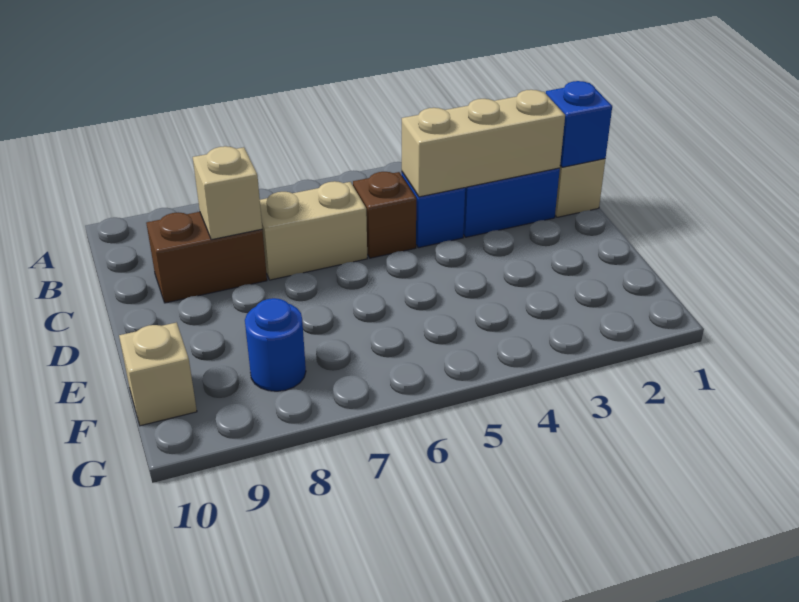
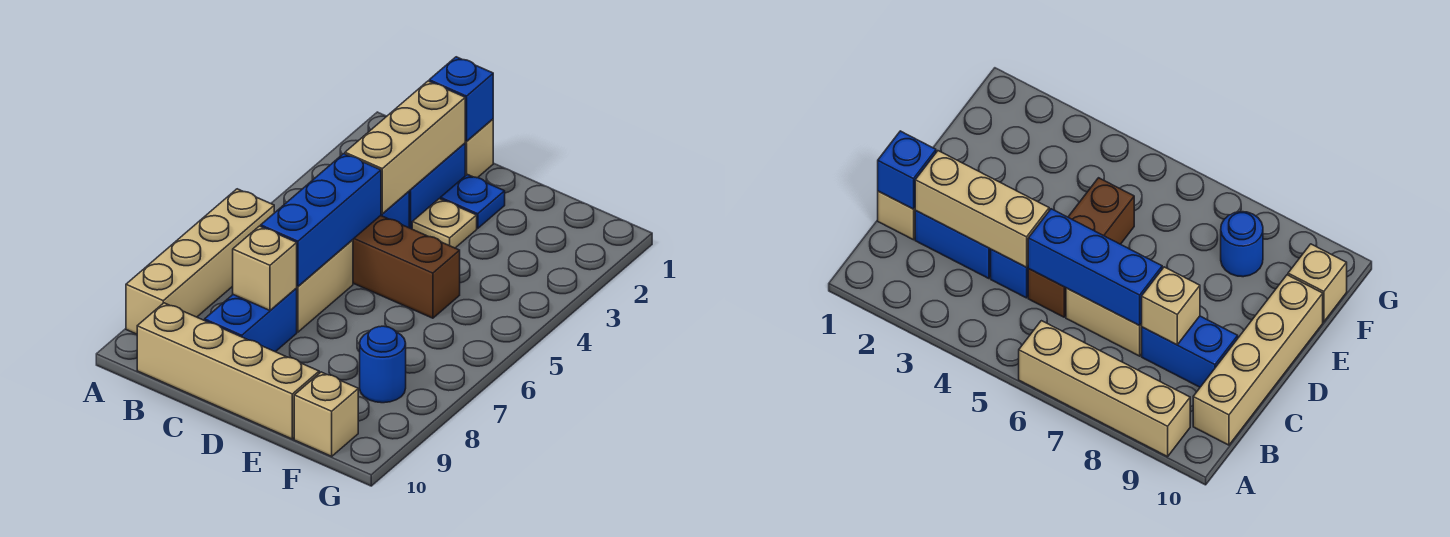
none -> tan brick A6:A9 level 1
none -> tan brick B10:E10 level 1
brown brick C5 level 1 -> brown brick C5:E5 level 1
none -> blue brick C5:C7 level 2
brown brick C8:C9 level 1 -> blue brick C8:C9 level 1
none -> blue plate D2 level 1
none -> tan plate D3 level 1

